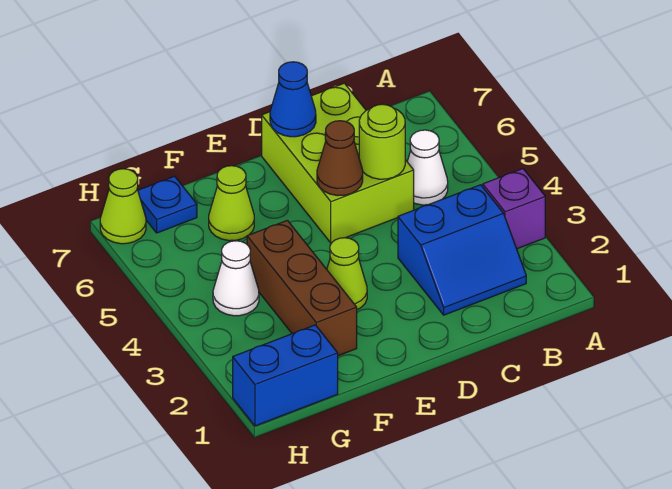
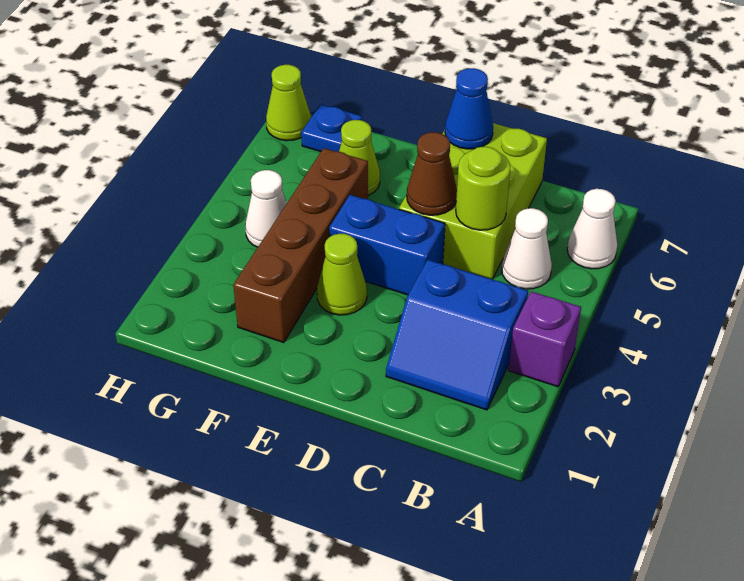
none -> white cone A6 level 1
brown brick F2:F4 level 1 -> brown brick F2:F5 level 1
blue brick G1:H1 level 1 -> blue brick D4:E4 level 1

